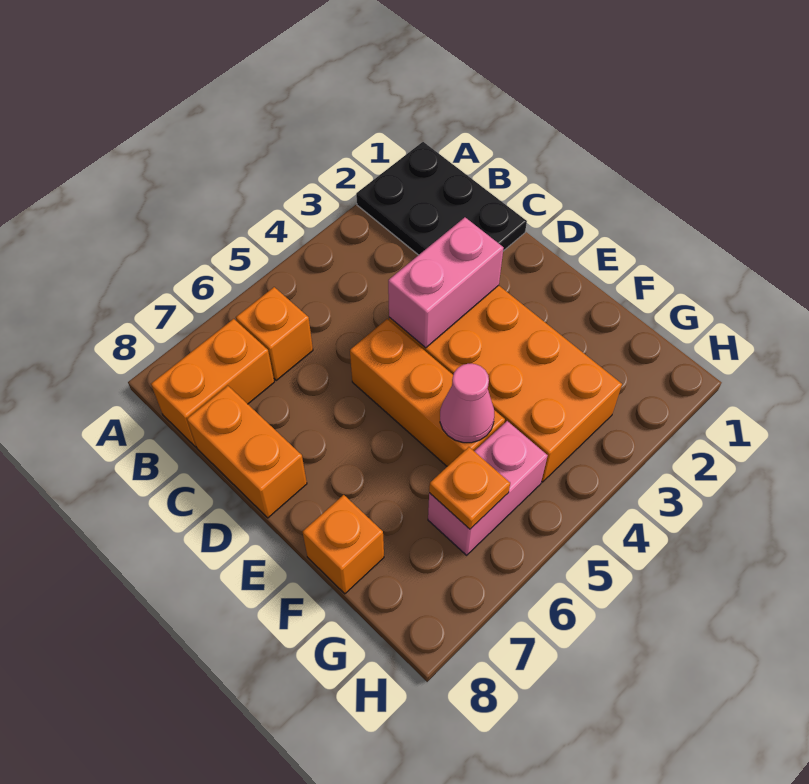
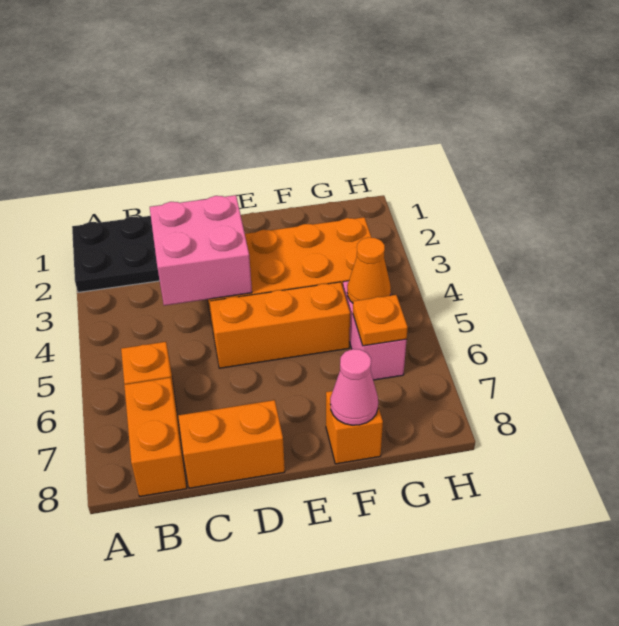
pink brick D3:D4 level 2 -> pink brick C3:D4 level 2
pink cone F5 level 2 -> pink cone F8 level 2
none -> orange cone G5 level 2

